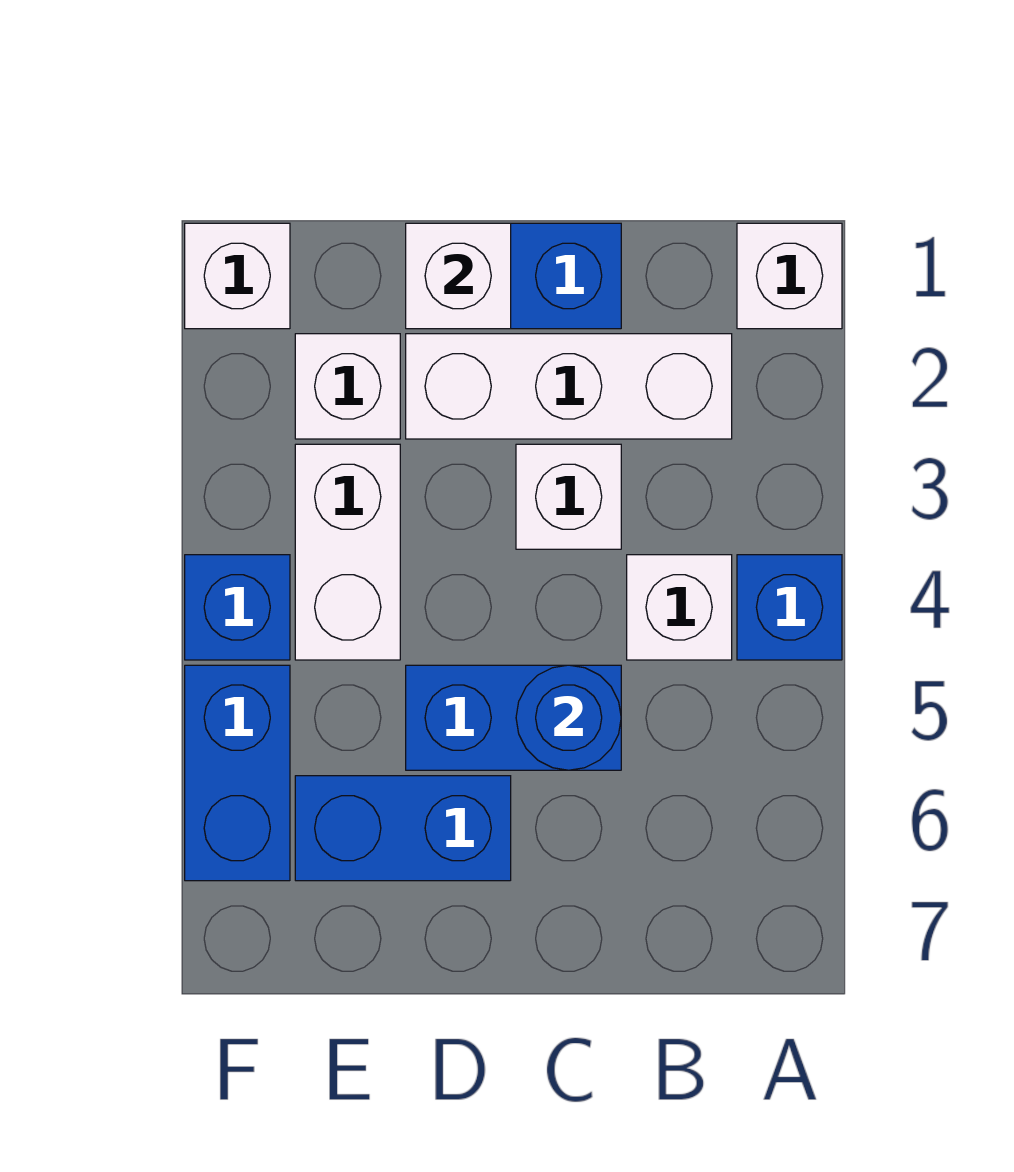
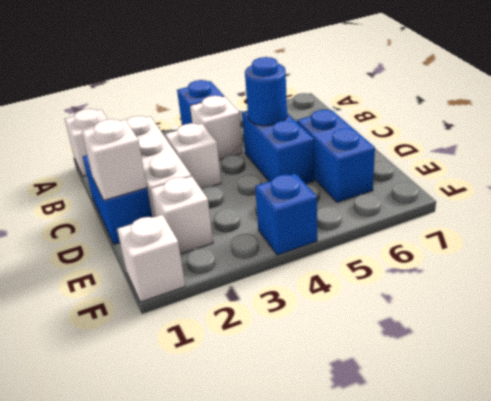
white brick E3:E4 level 1 -> none
blue brick F5:F6 level 1 -> none

